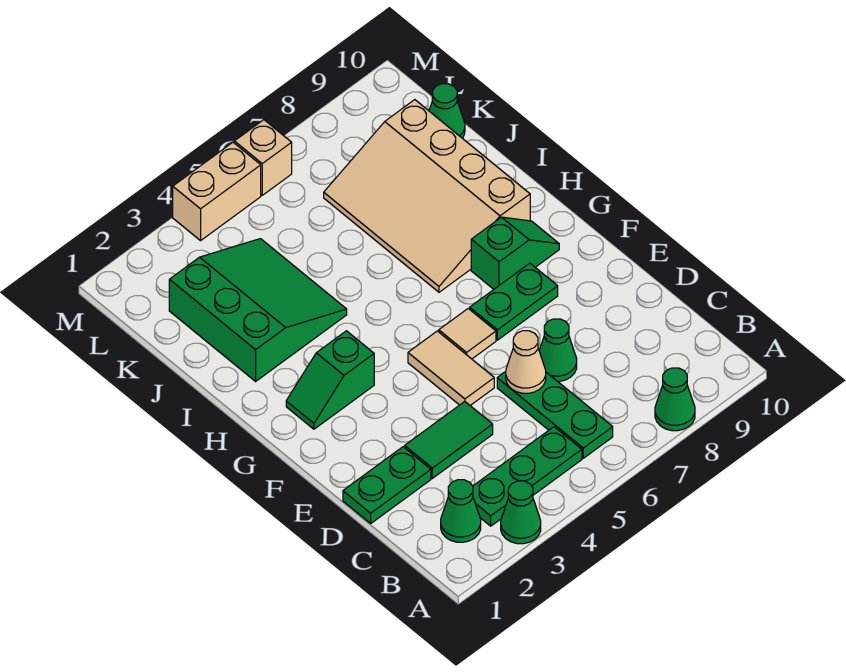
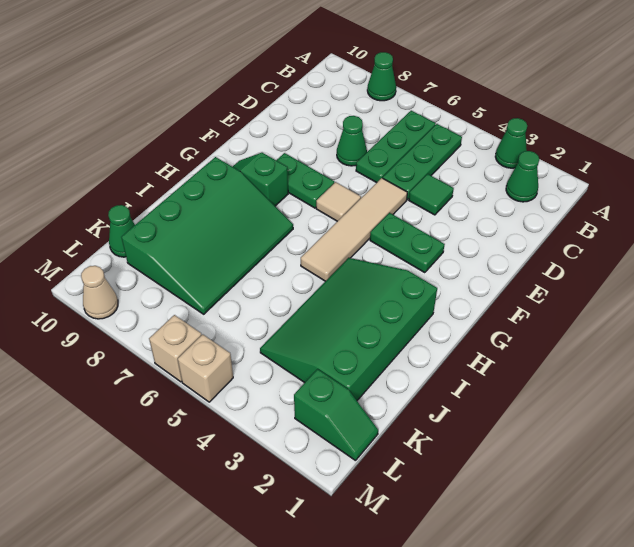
green plate B3:B5 level 1 -> green plate B5:D5 level 1
green plate D1:D2 level 1 -> green plate F3:F4 level 1
green tile D3:D4 level 1 -> green tile D4 level 1
tan cone D6 level 2 -> tan cone M9 level 1
tan tile E5:F5 level 1 -> tan tile E5:H5 level 1
green slope G2:G3 level 1 top 3 -> green slope L1:L2 level 1 top 2
tan slope H7:K9 level 1 top 9 -> green slope H7:K9 level 1 top 9
green slope I2:K4 level 1 top 2 -> green slope H2:K4 level 1 top 2
tan brick M4:M5 level 1 -> tan brick M5 level 1

